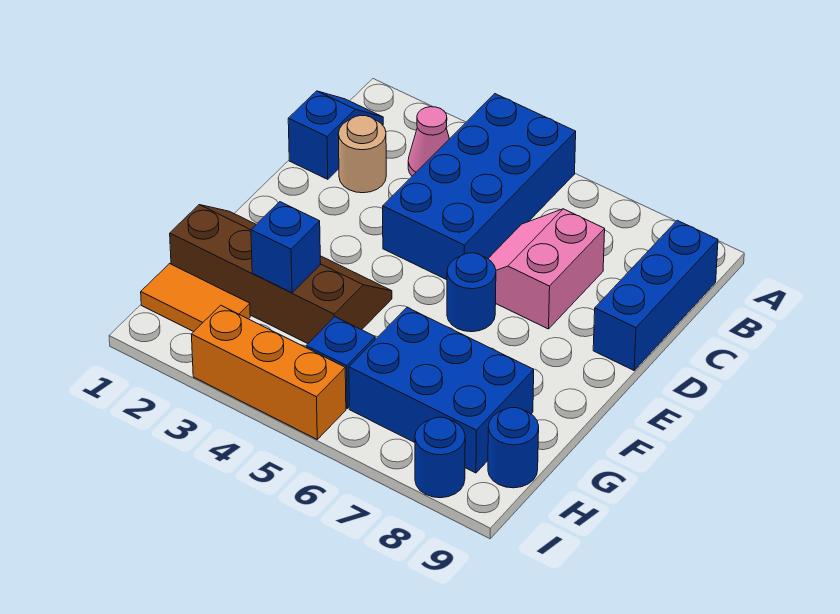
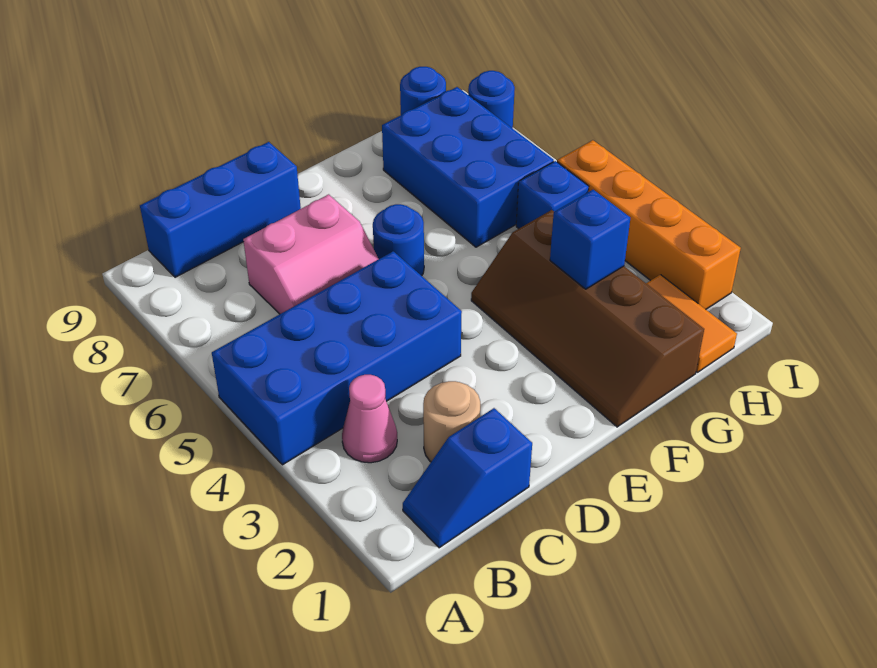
orange brick I3:I5 level 1 -> orange brick I2:I5 level 1

